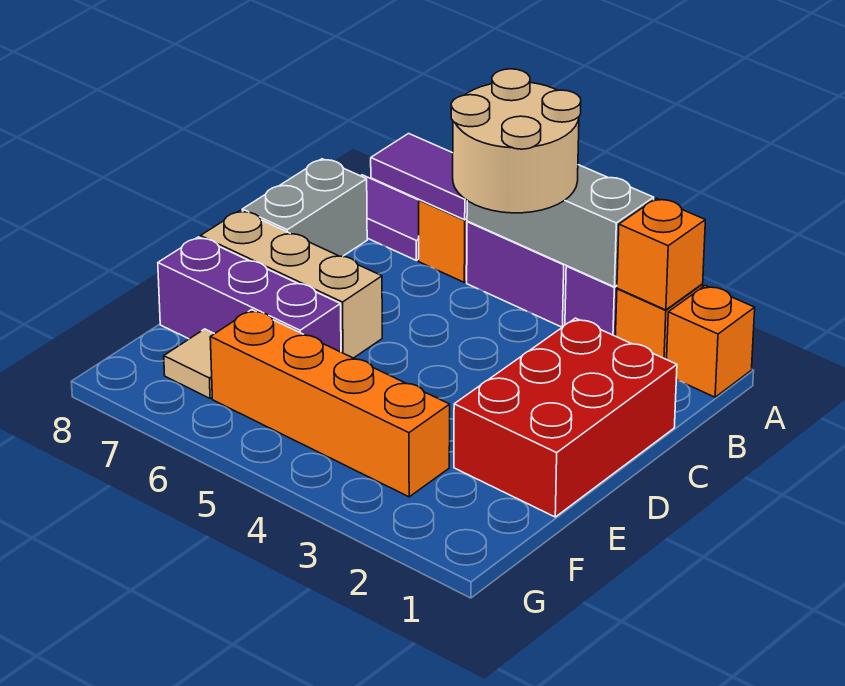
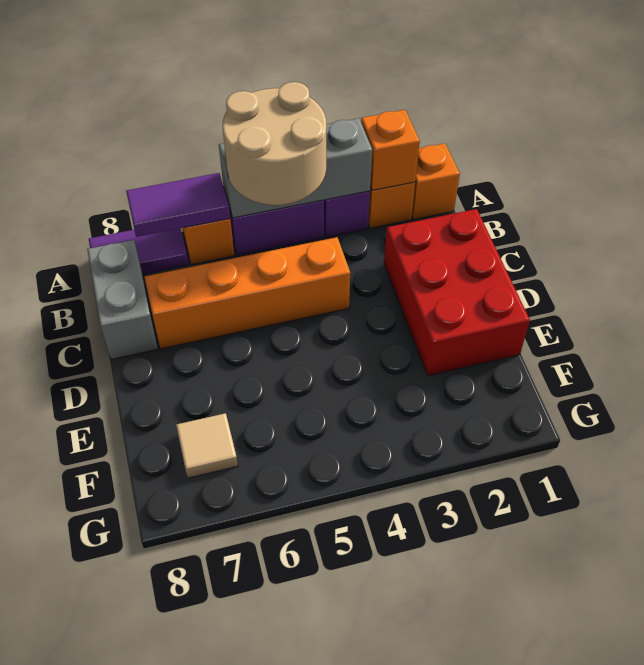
tan brick D6:D8 level 1 -> none
purple brick E6:E8 level 1 -> none
orange brick F3:F6 level 1 -> orange brick C4:C7 level 1

